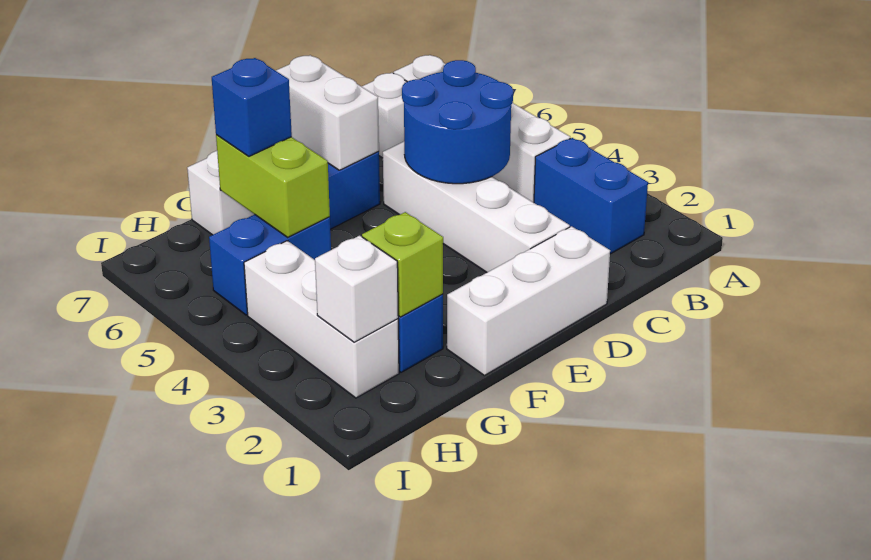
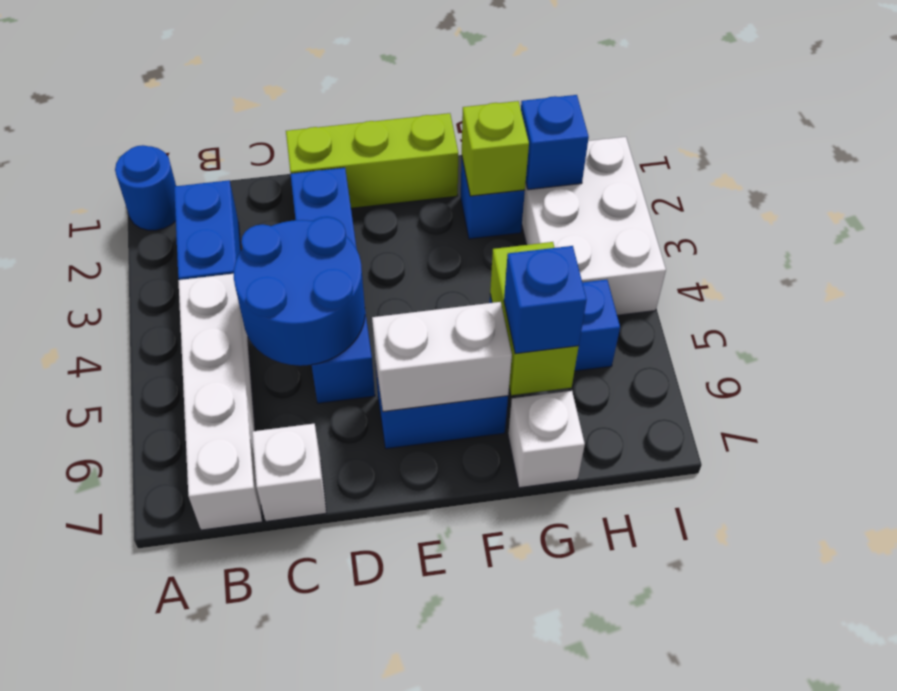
none -> blue round brick A1 level 1
white brick D1:F1 level 1 -> lime brick D1:F1 level 1
white brick D2:D5 level 1 -> blue brick D2:D5 level 1
white brick E6:E7 level 2 -> white brick E6:F6 level 2
white brick H2:H4 level 1 -> white brick H2:I4 level 1
white brick H2 level 2 -> blue brick H2 level 2

